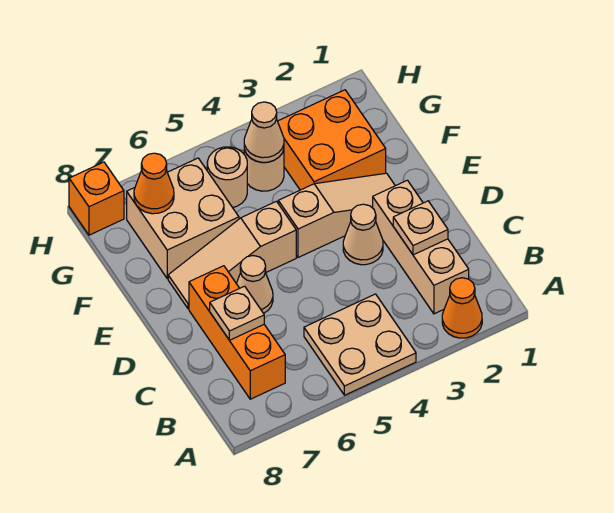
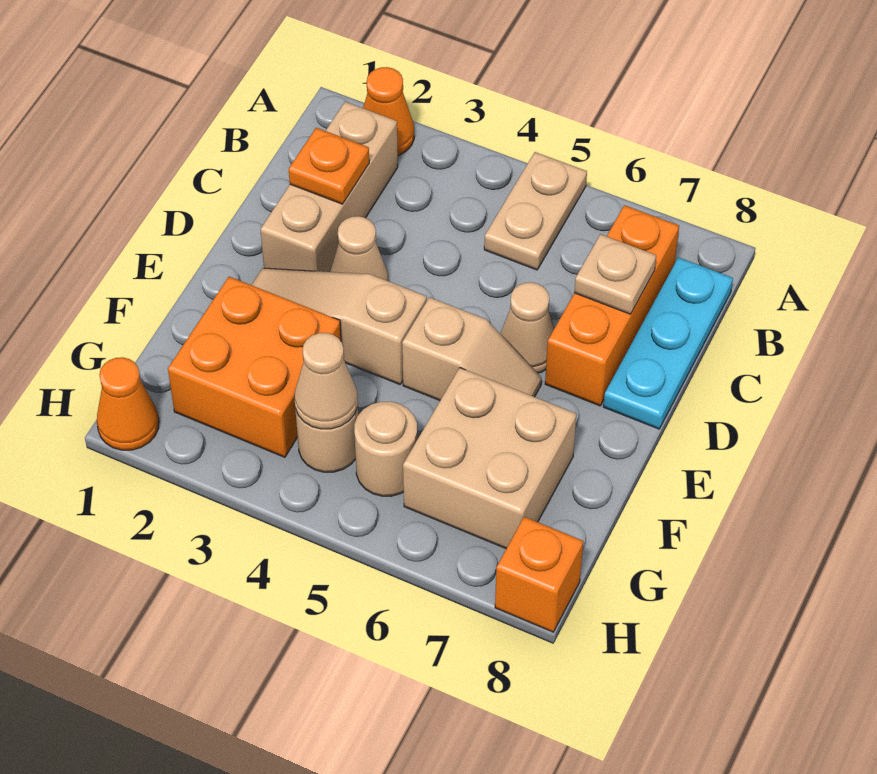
tan plate A4:B5 level 1 -> tan plate A5:B5 level 1
none -> cyan plate B8:D8 level 1
tan plate C2 level 2 -> orange plate C2 level 2
tan slope E5:E7 level 1 top 5 -> tan slope E5:E6 level 1 top 5
orange cone G7 level 2 -> orange cone H1 level 1

